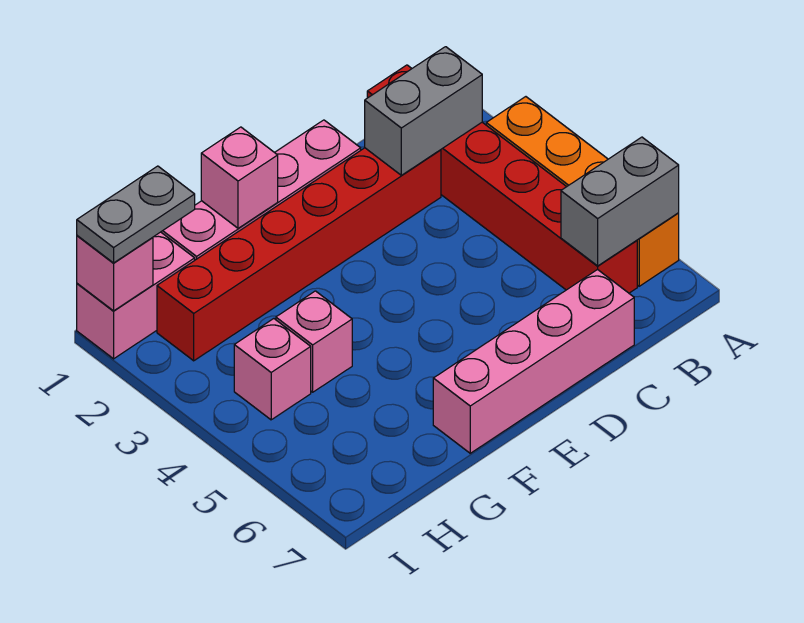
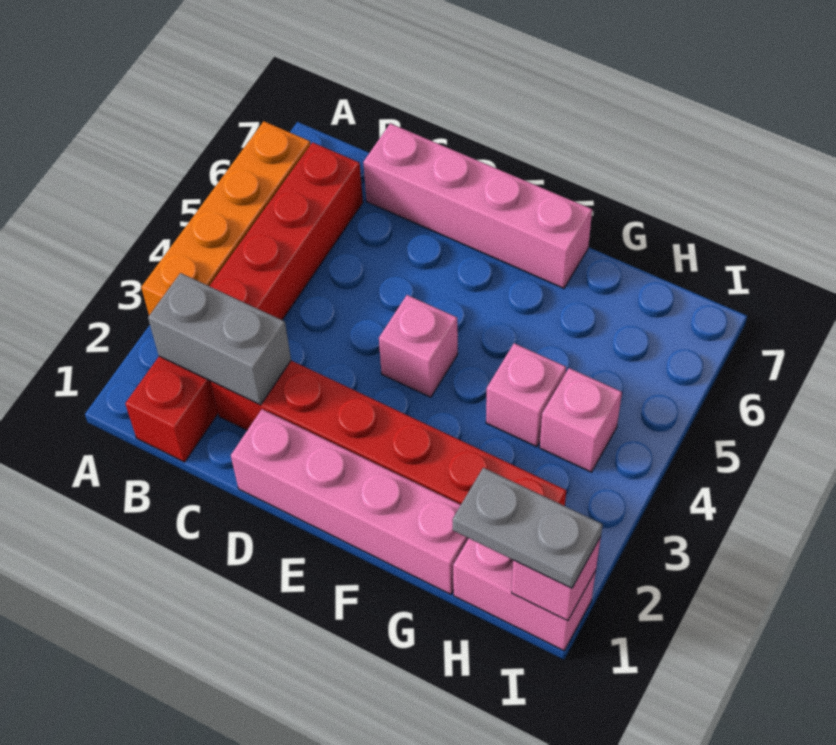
grey brick A6:B6 level 2 -> none
pink brick F1 level 2 -> pink brick E4 level 1

